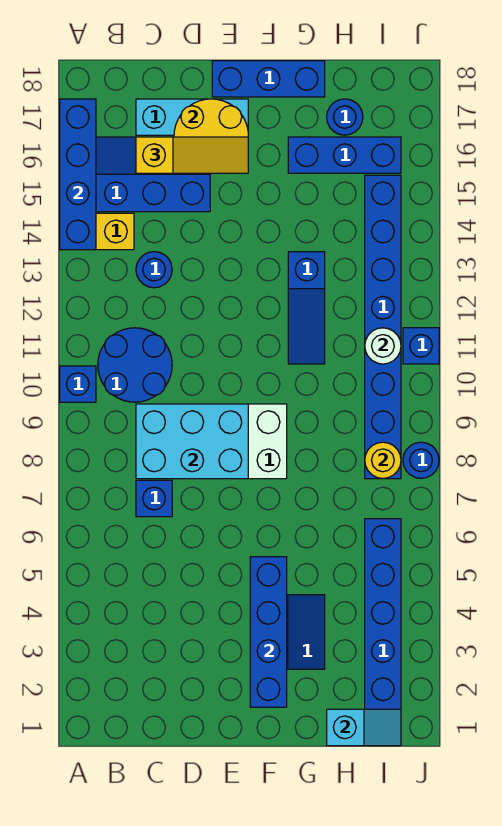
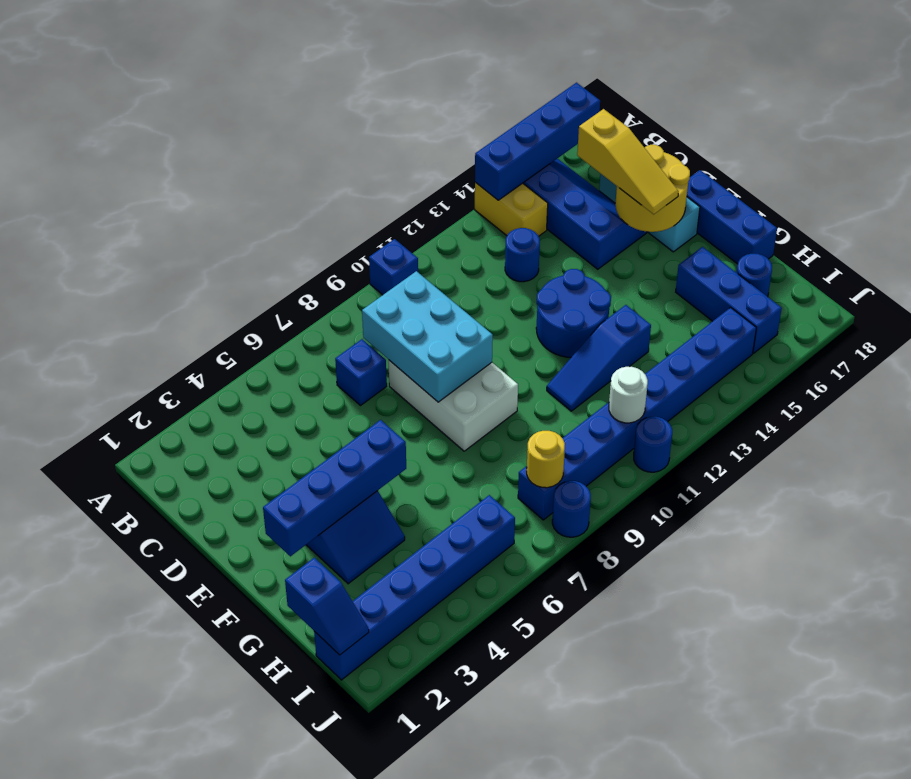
blue round brick B10:C11 level 1 -> blue round brick E12:F13 level 1
cyan slope H1:I1 level 2 top H -> blue slope H1:I1 level 2 top H
blue brick J11 level 1 -> blue round brick J11 level 1

